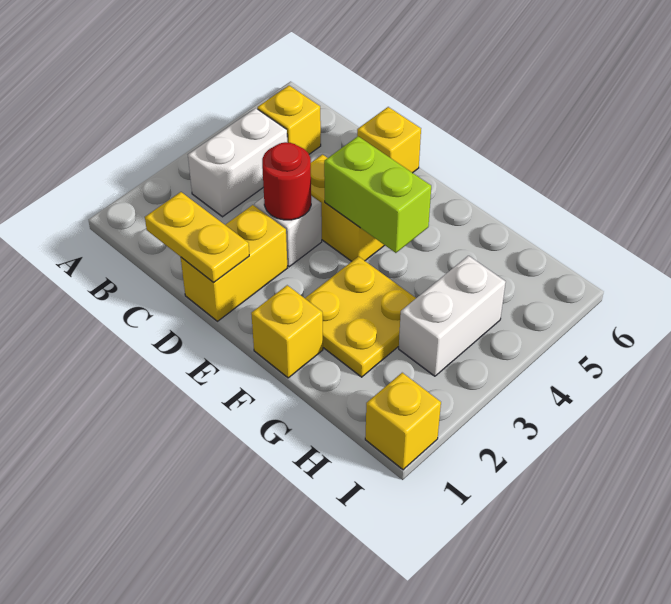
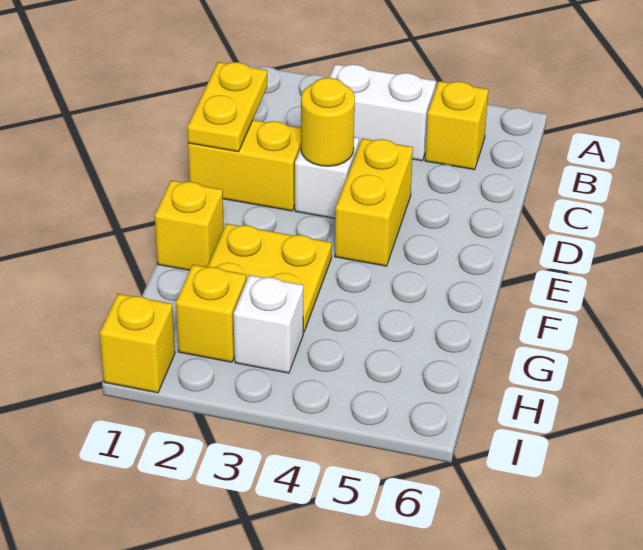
red round brick D3 level 2 -> yellow round brick D3 level 2
yellow brick D6 level 1 -> yellow brick H2 level 1
lime brick E4:F4 level 2 -> none
white brick H3:H4 level 1 -> white brick H3 level 1

